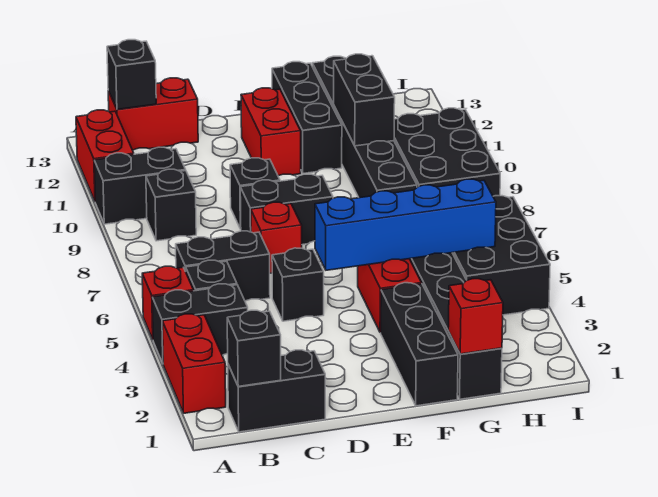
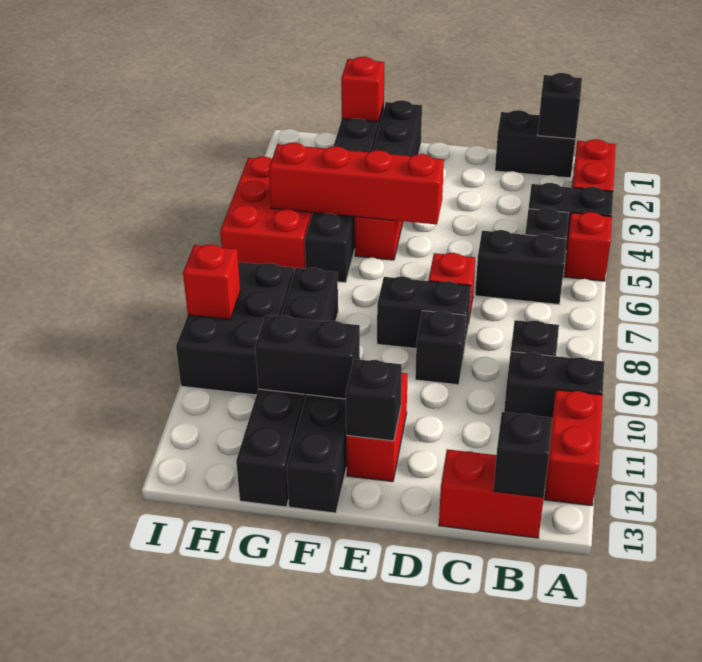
black brick D5 level 1 -> black brick E12 level 2
blue brick E5:H5 level 2 -> red brick E5:H5 level 2
black brick G10:G11 level 2 -> black brick F11:G11 level 2
black brick H4:I6 level 1 -> red brick H4:I6 level 1
none -> red brick I9 level 2

